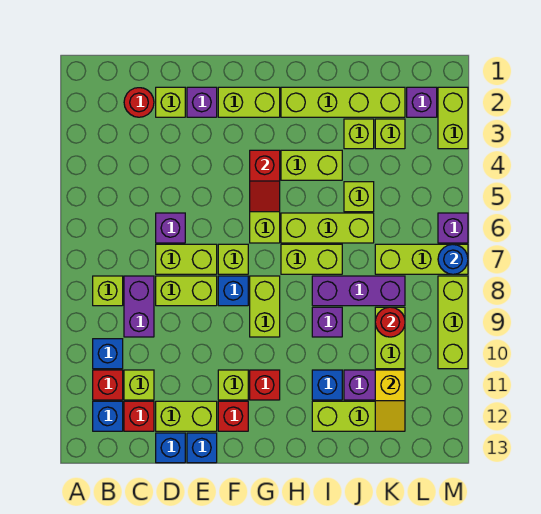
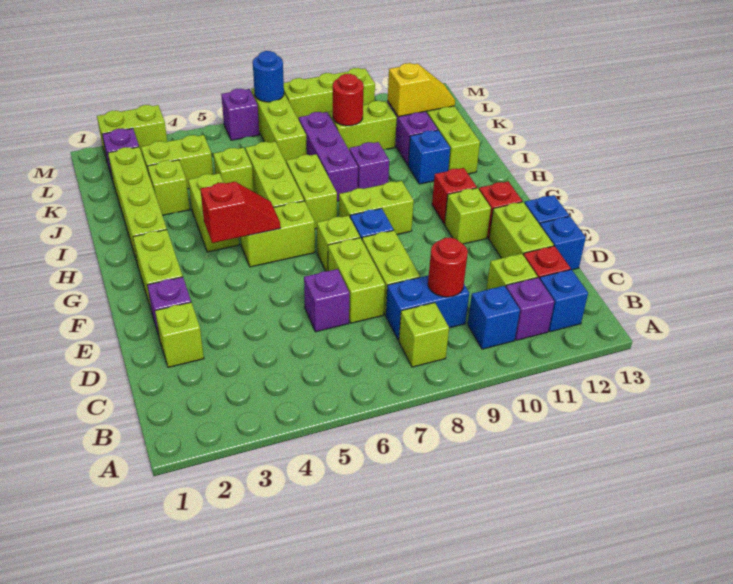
red brick B11 level 1 -> purple brick B11 level 1
red round brick C2 level 1 -> red round brick C9 level 2
purple brick C8:C9 level 1 -> blue brick C8:C9 level 1
lime brick K3 level 1 -> lime brick K3:K4 level 1

